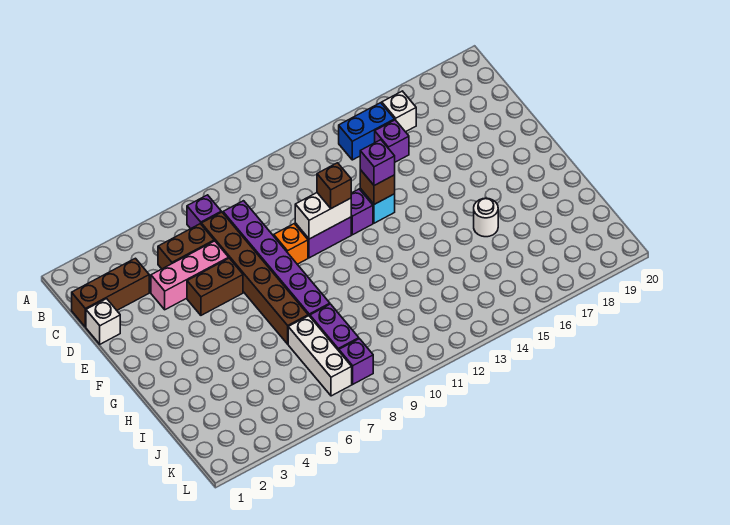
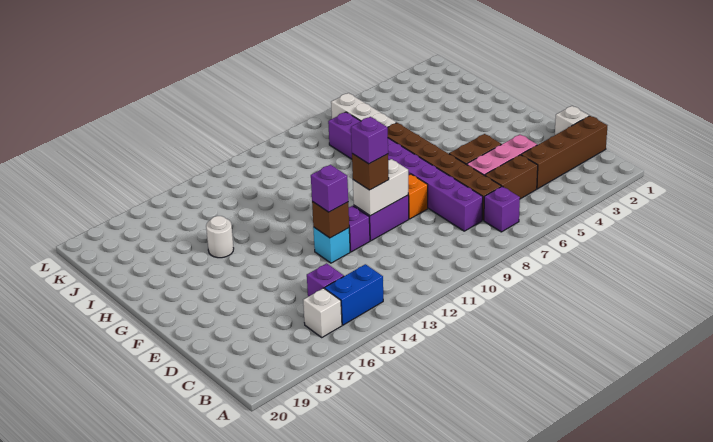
brown brick C1:C3 level 1 -> brown brick C1:C4 level 1
purple brick K8 level 1 -> purple brick E11 level 4

